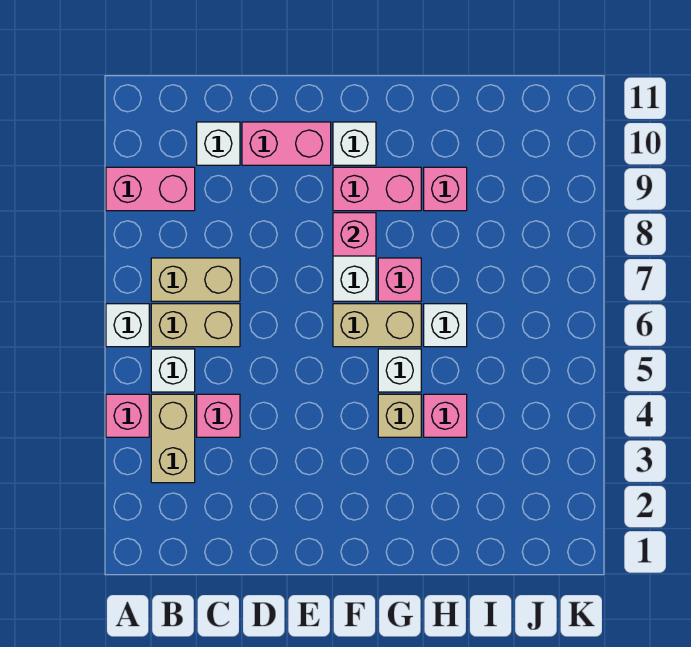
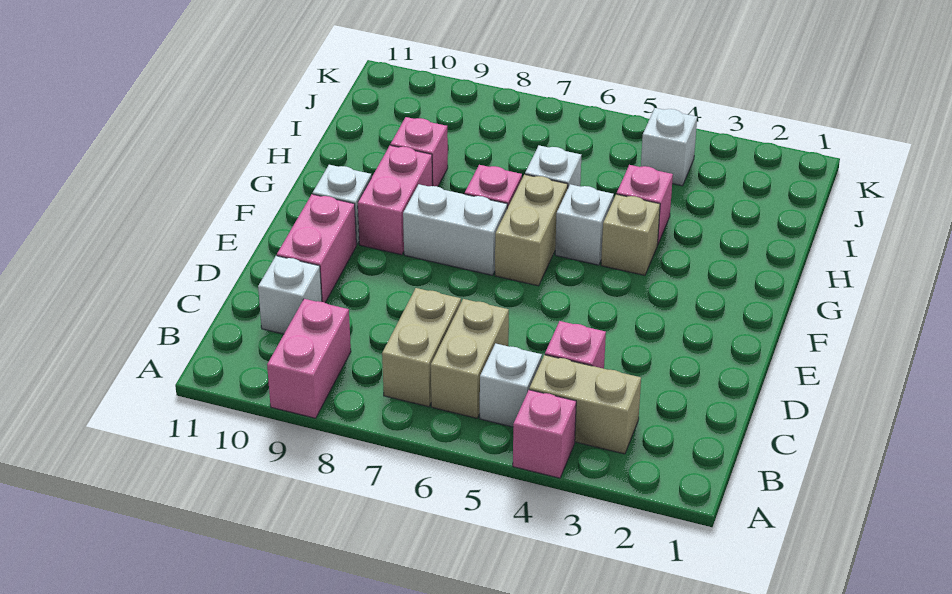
white brick A6 level 1 -> white brick J4 level 1
pink brick F8 level 2 -> none

